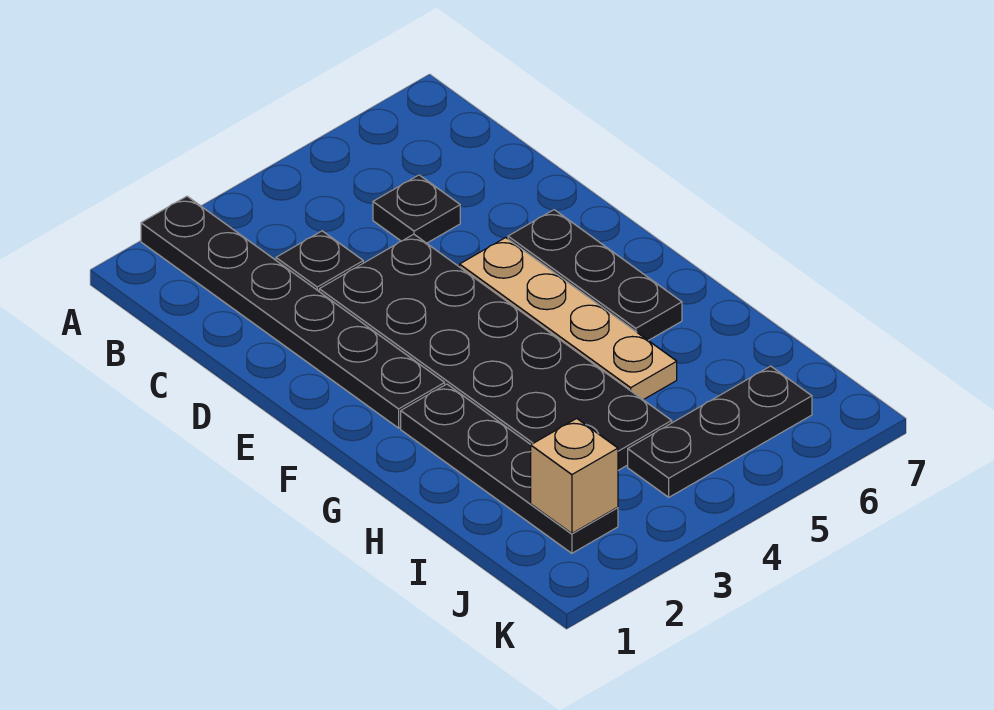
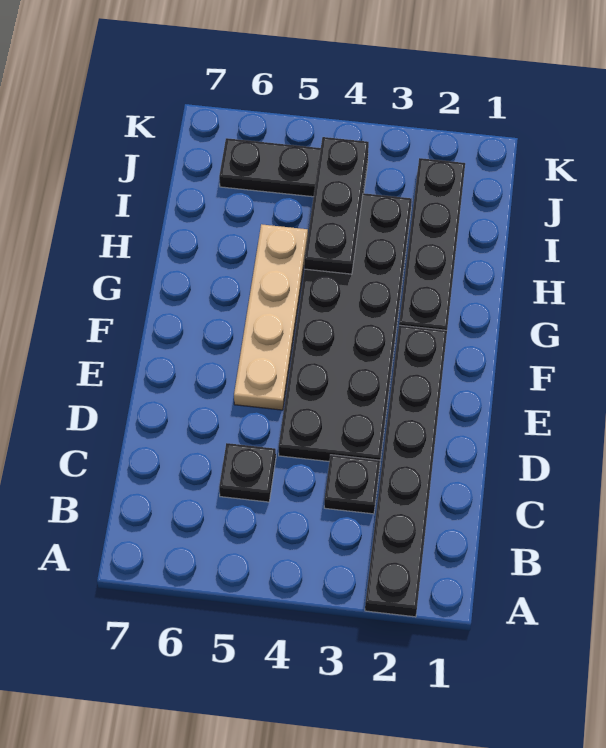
black plate E6:G6 level 1 -> black plate H4:J4 level 2
tan brick J2 level 2 -> none

